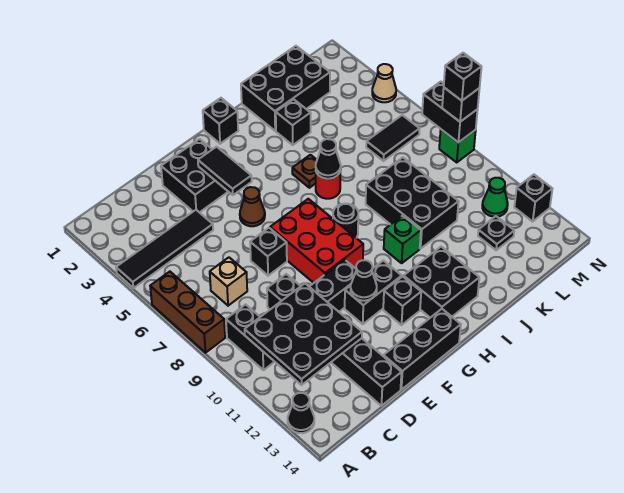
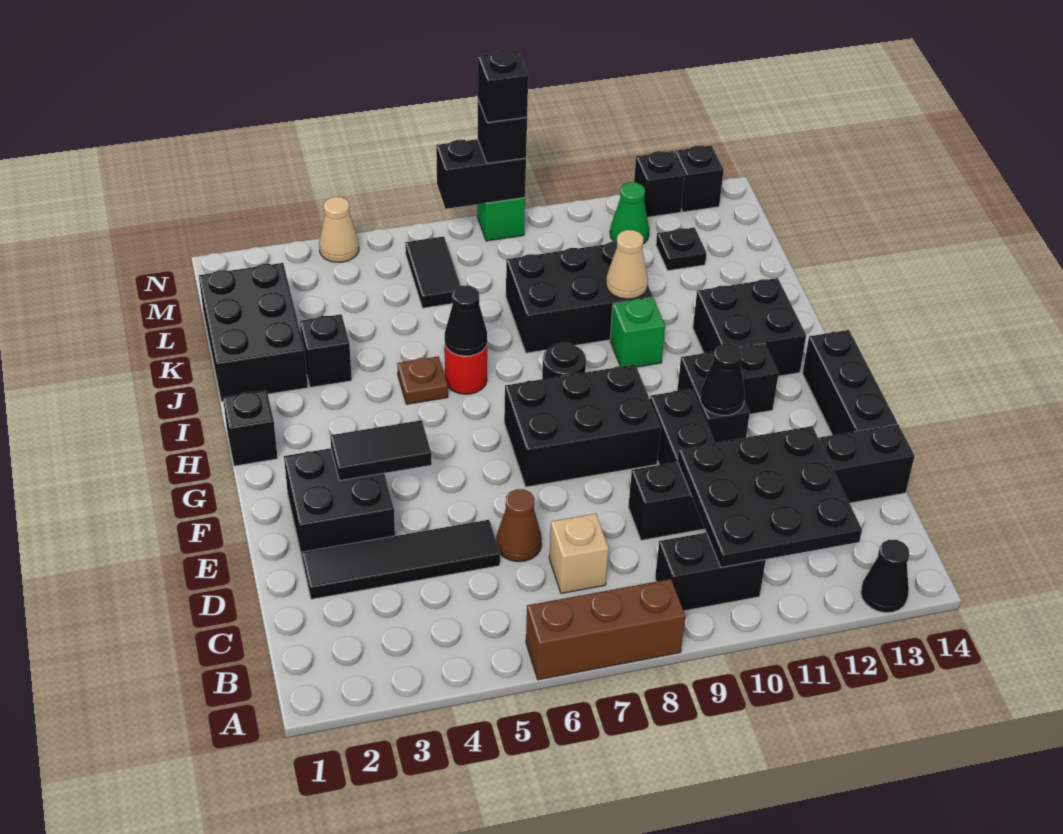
black tile A4:D4 level 1 -> black tile D2:D5 level 1
black brick E7 level 1 -> black brick N13 level 1
brown cone F5 level 1 -> brown cone D6 level 1
red brick F7:G9 level 1 -> black brick F7:G9 level 1
none -> tan cone J10 level 2

